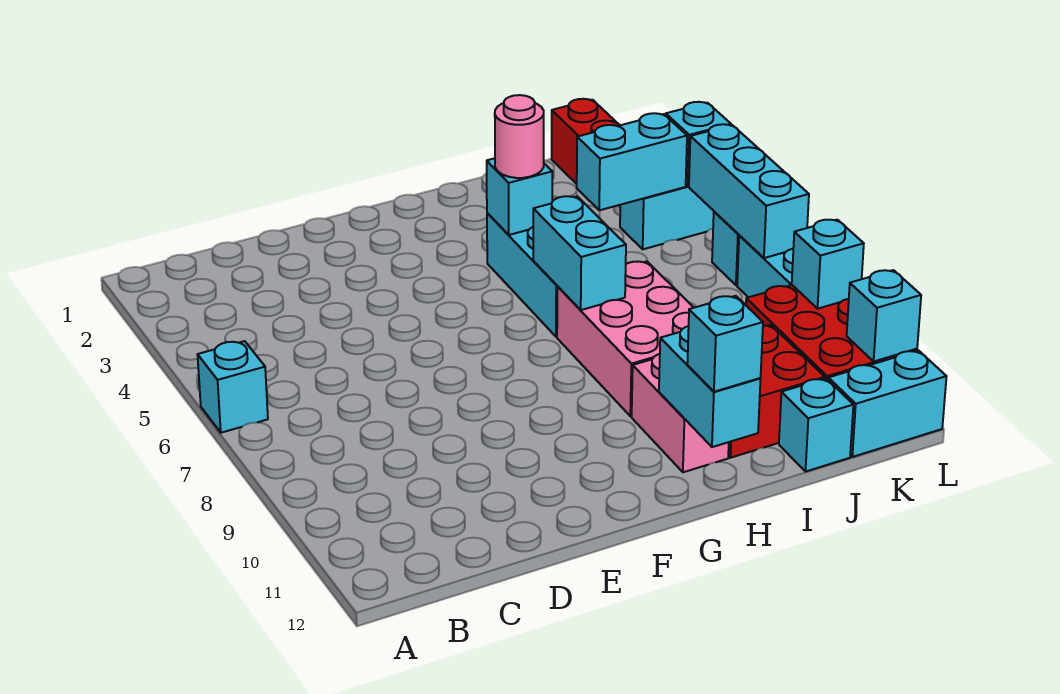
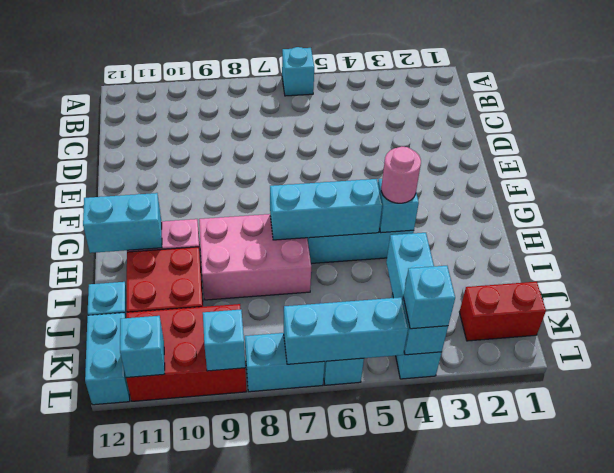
cyan brick H6:H7 level 2 -> cyan brick H5:H7 level 2
cyan brick H12 level 3 -> cyan brick L4 level 3

